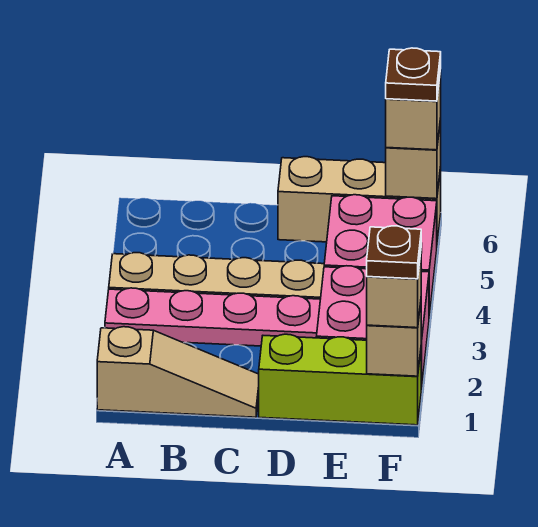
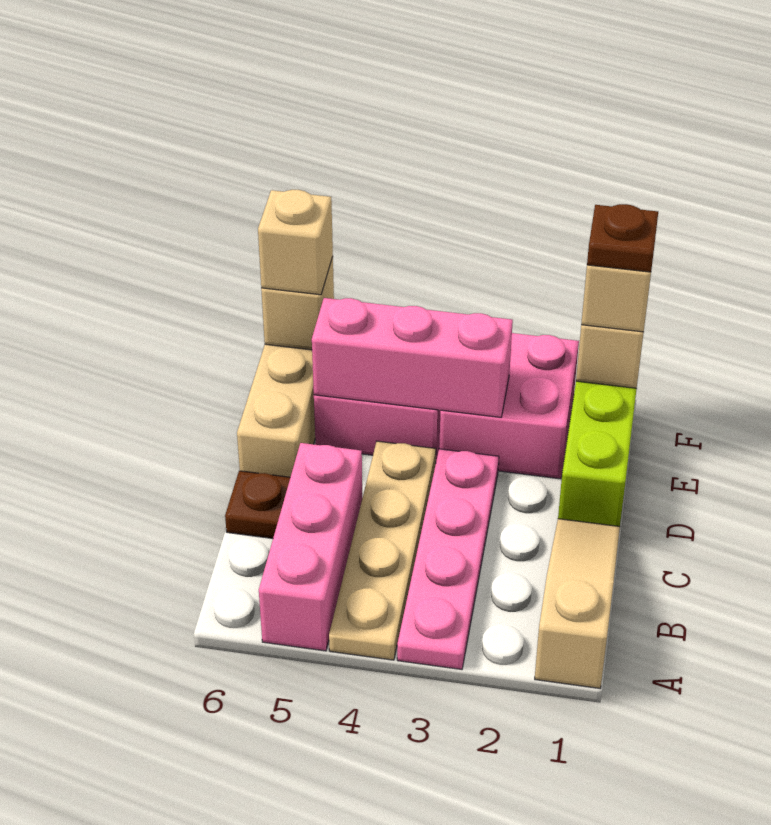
none -> pink brick A5:C5 level 1
none -> pink brick E3:E5 level 2
brown plate F6 level 4 -> brown plate C6 level 1

